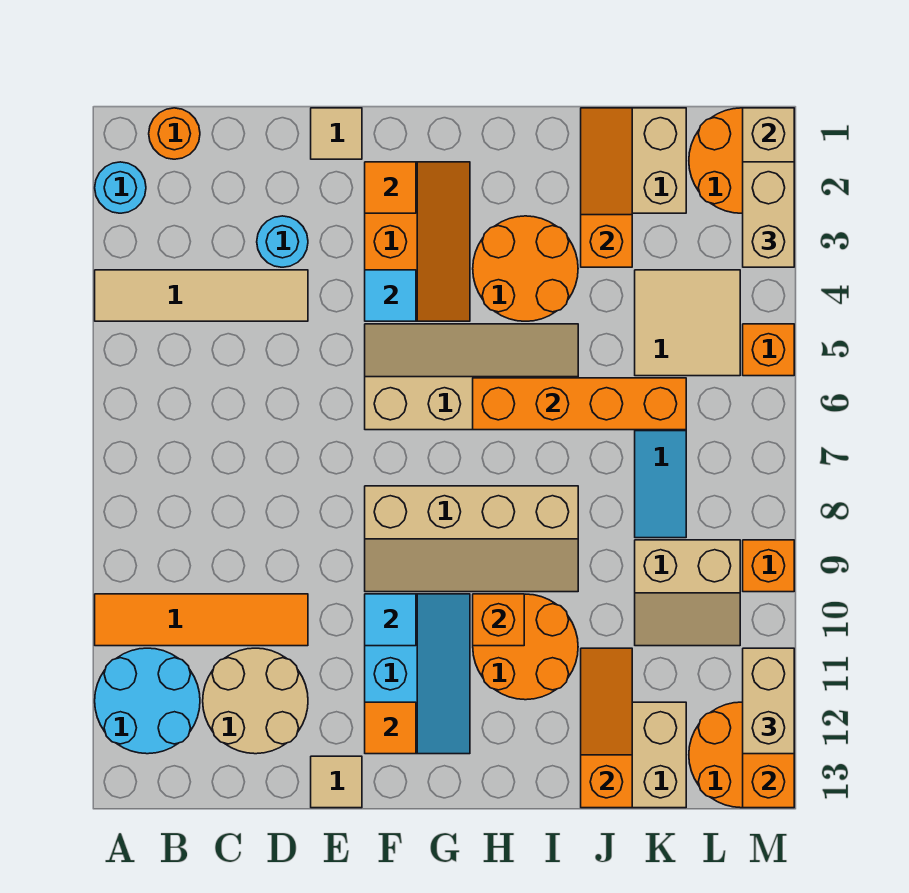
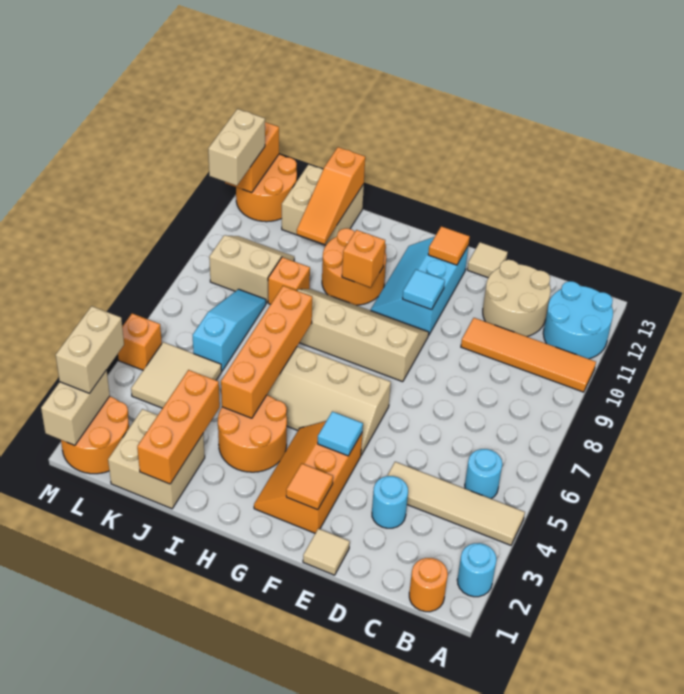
none -> cyan round brick B5 level 1
orange brick H6:K6 level 2 -> orange brick I4:I7 level 2
orange slope J1:J3 level 2 top 3 -> orange brick J1:J3 level 2
orange brick M9 level 1 -> orange brick J9 level 1

